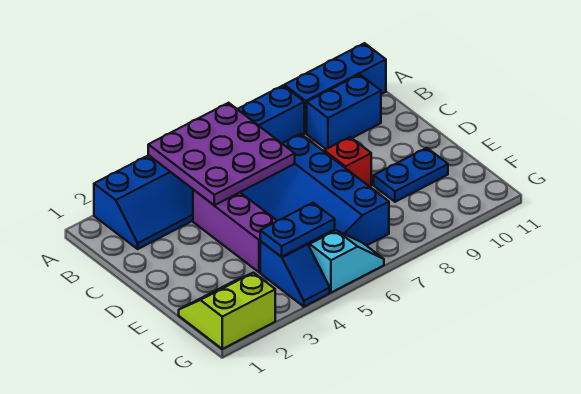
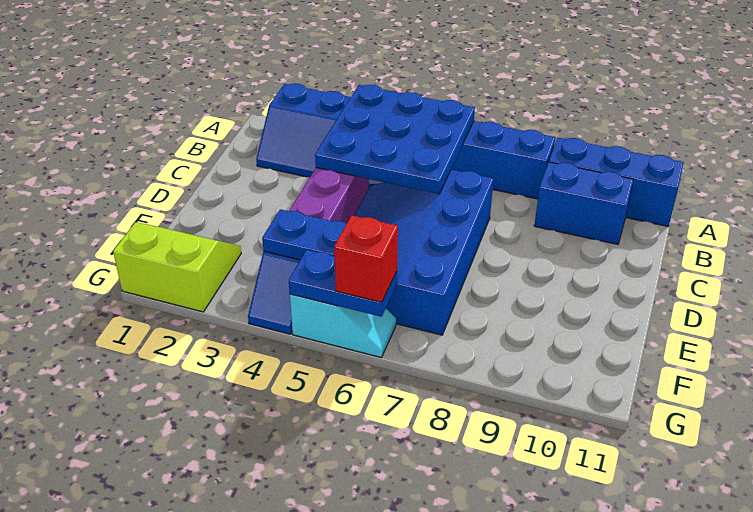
purple plate A4:C6 level 2 -> blue plate A4:C6 level 2
red brick D8 level 1 -> red brick G6 level 3
blue plate E9:E10 level 1 -> blue plate G5:G6 level 2

